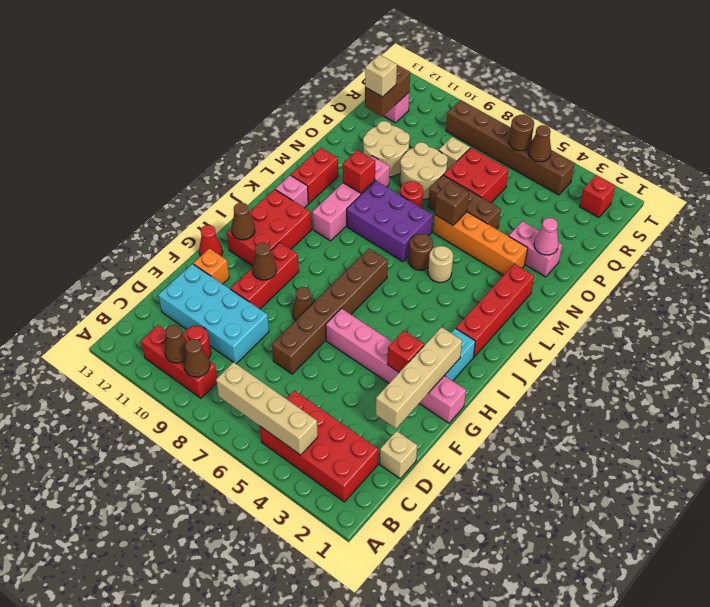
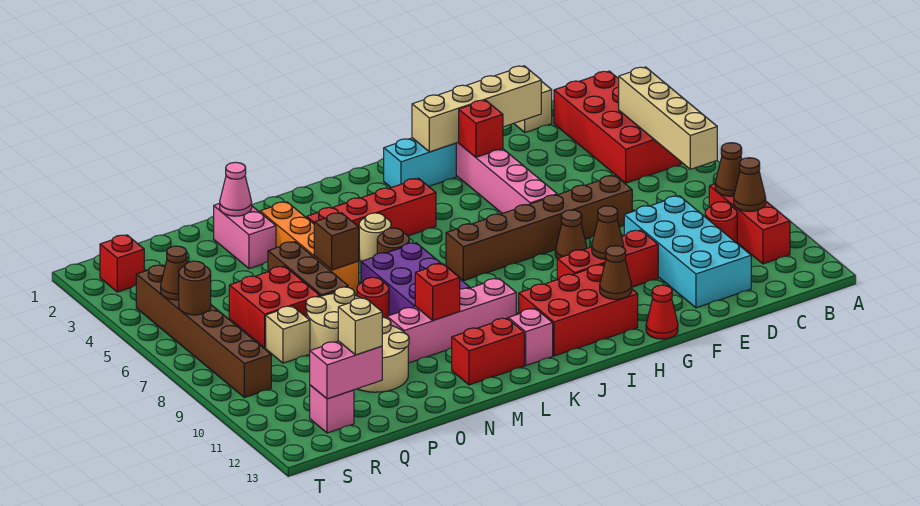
orange brick F12 level 1 -> none
red brick J2:M2 level 1 -> red brick J4:M4 level 1
brown brick Q12:R12 level 2 -> pink brick Q12:R12 level 2

